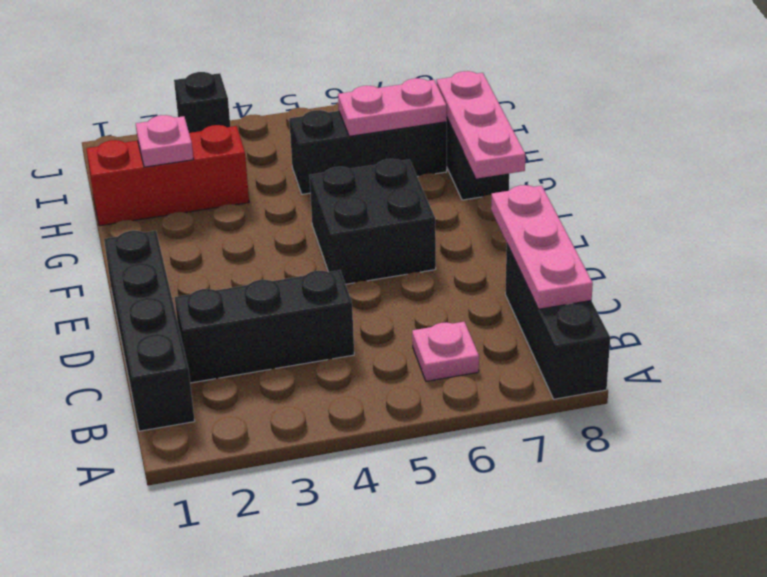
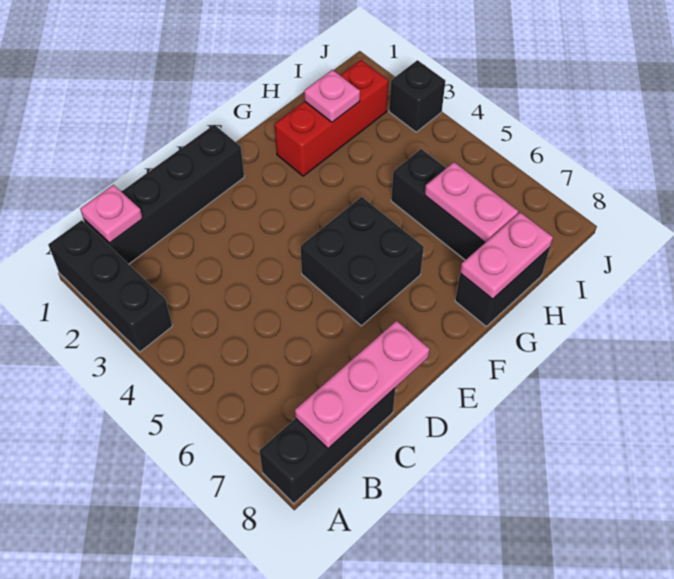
pink plate B6 level 1 -> pink plate B1 level 2
black brick C2:C4 level 1 -> black brick A1:A3 level 1
pink plate F8:H8 level 2 -> pink plate G8:H8 level 2
red brick H1:H3 level 1 -> red brick G2:I2 level 1

